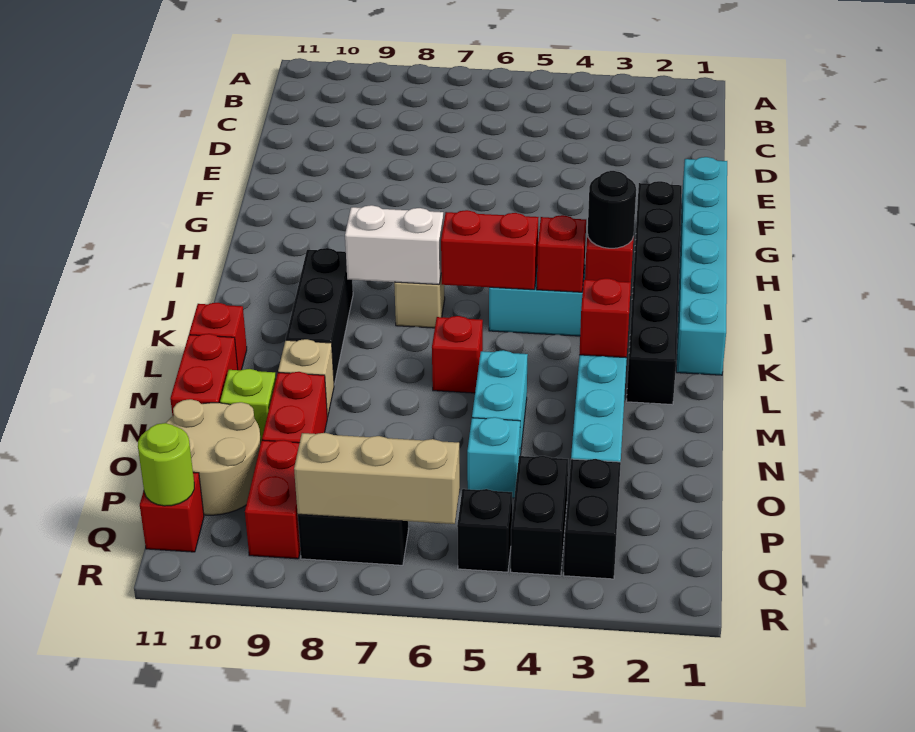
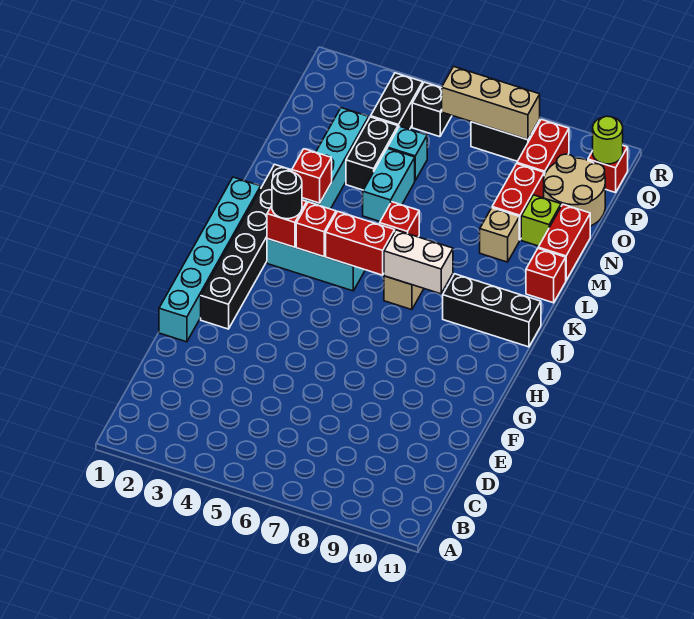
black brick J9:L9 level 1 -> black brick J9:J11 level 1
black brick P3:Q3 level 1 -> black brick N4:O4 level 1

